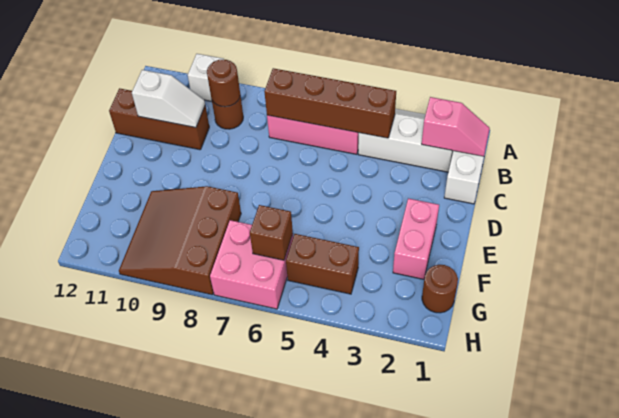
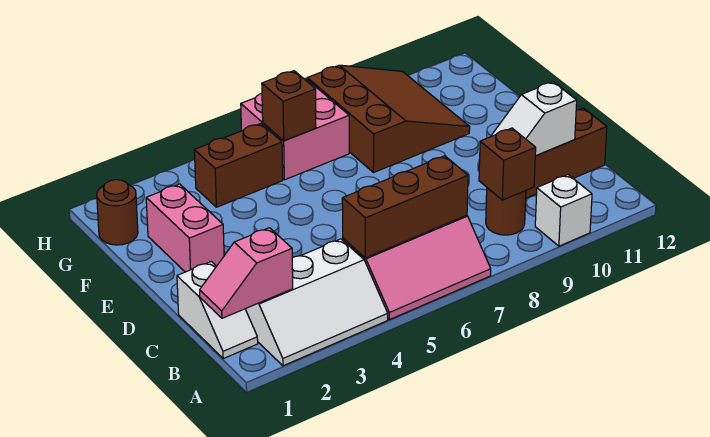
brown brick B4:B7 level 2 -> brown brick B5:B7 level 2
brown round brick B9 level 2 -> brown brick B9 level 2

